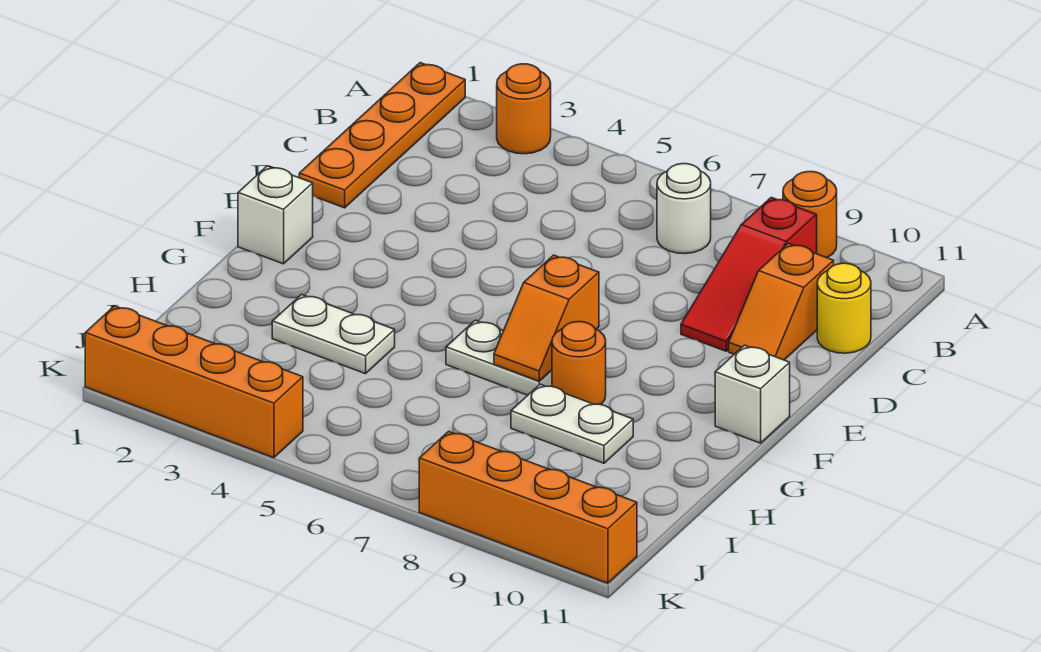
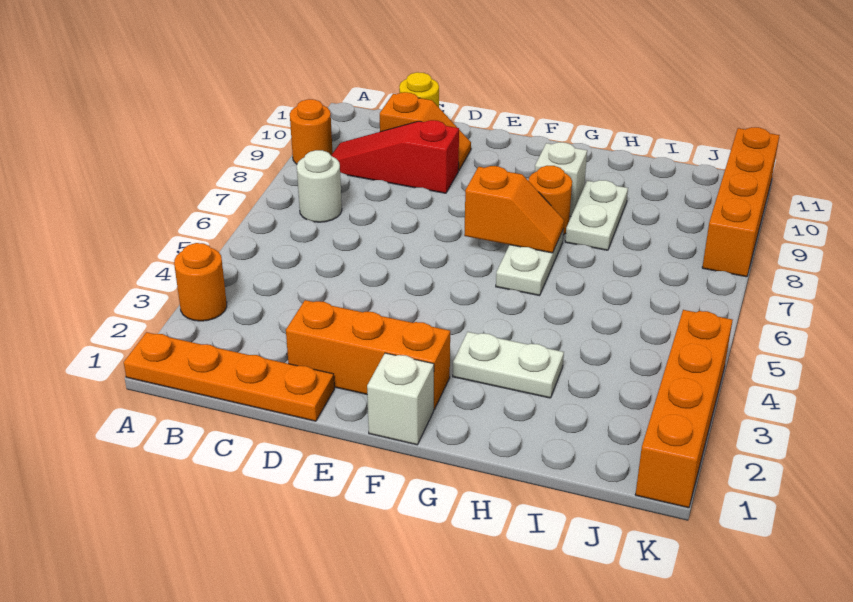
red slope B9:D9 level 1 top B -> red slope B9:D9 level 1 top D
none -> orange brick D2:F2 level 1
white brick F11 level 1 -> white brick G9 level 1
white plate H3:H4 level 1 -> white plate G3:H3 level 1

